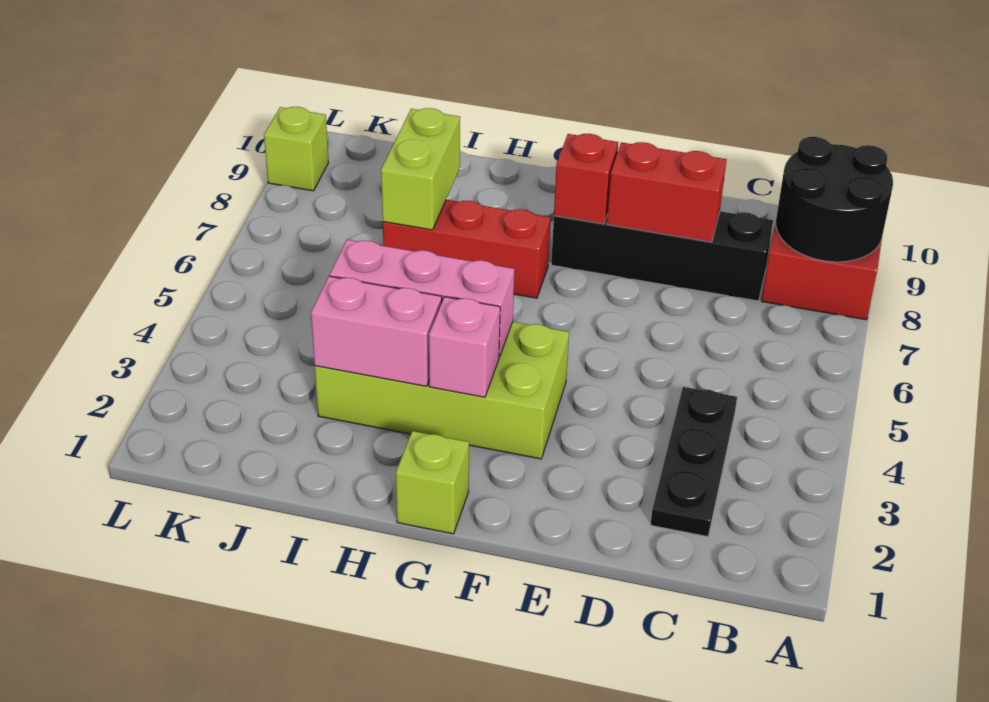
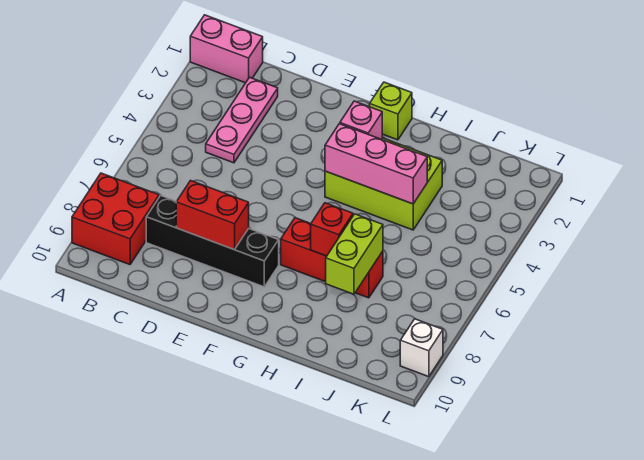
black round brick A8:B9 level 2 -> none
black plate C2:C4 level 1 -> pink plate C2:C4 level 1
lime brick F3:I4 level 1 -> lime brick G3:I4 level 1
red brick F8 level 2 -> red brick H7 level 2
pink brick H3:I3 level 2 -> pink brick A1:B1 level 1
lime brick L9 level 1 -> white brick L9 level 1

